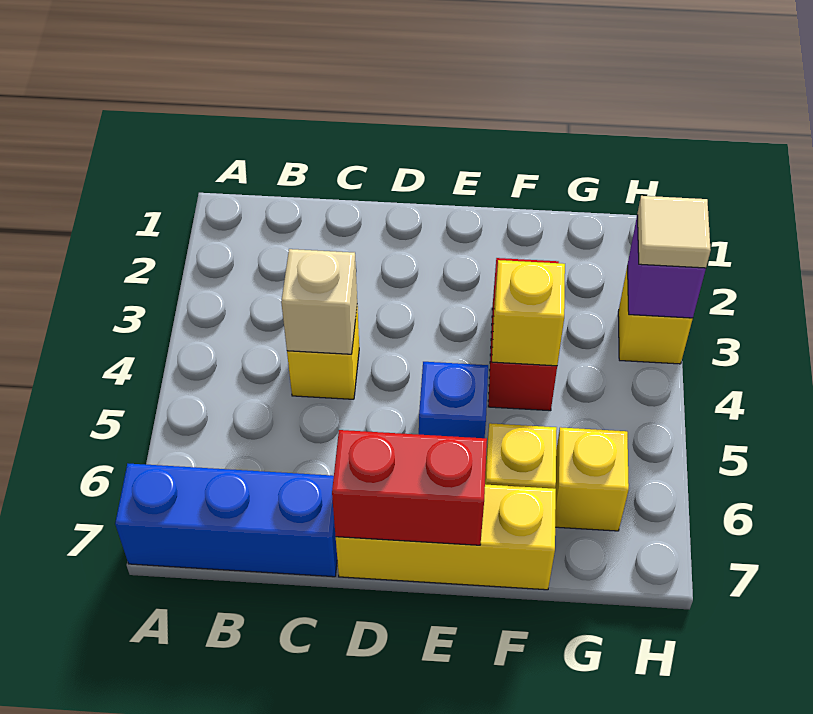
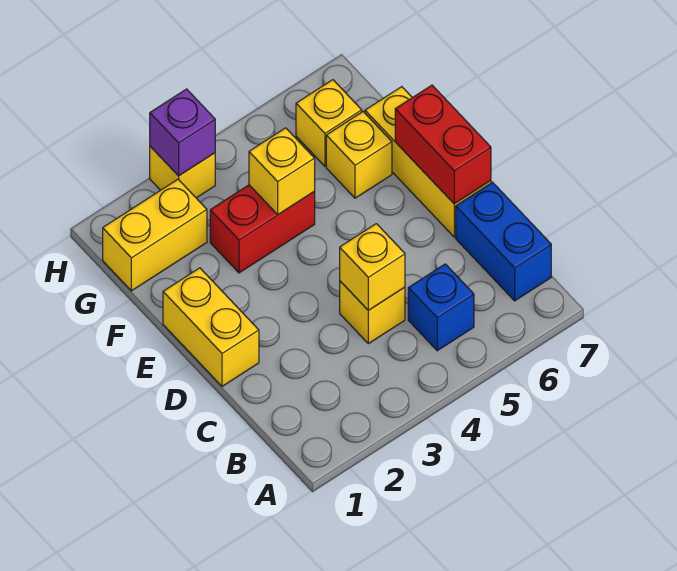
blue brick A7:C7 level 1 -> blue brick B7:C7 level 1
tan brick C4 level 2 -> yellow brick C4 level 2
none -> yellow brick D1:E1 level 1
blue brick E5 level 1 -> blue brick B5 level 1
none -> yellow brick G1:G2 level 1
tan tile H3 level 3 -> none

